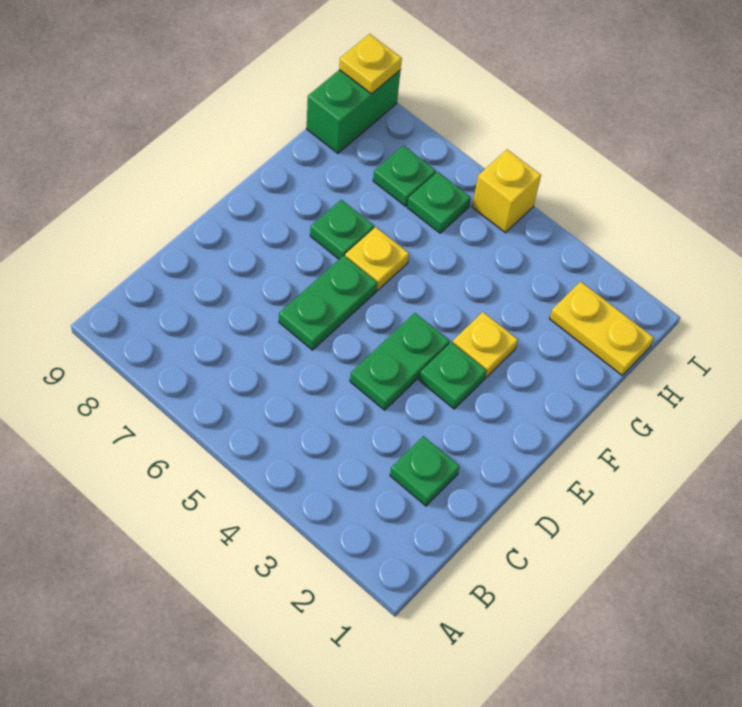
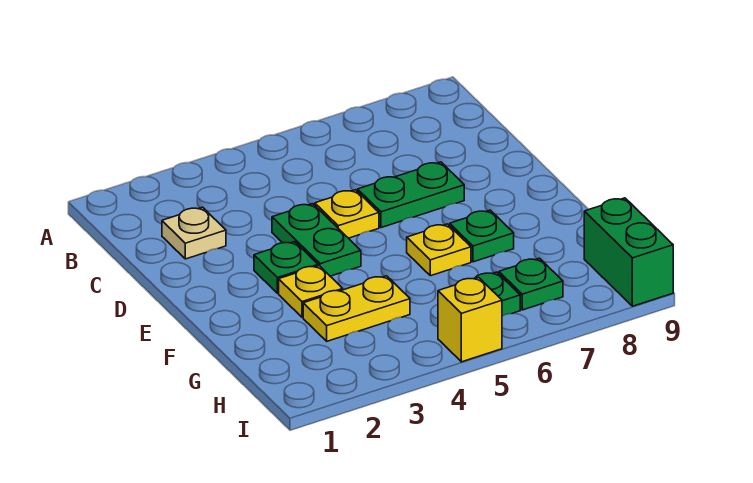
green plate C2 level 1 -> tan plate C2 level 1
green plate D6:E6 level 1 -> green plate D6:D7 level 1
yellow plate H1:H2 level 1 -> yellow plate G3:G4 level 1
yellow plate I9 level 2 -> yellow plate D5 level 1

